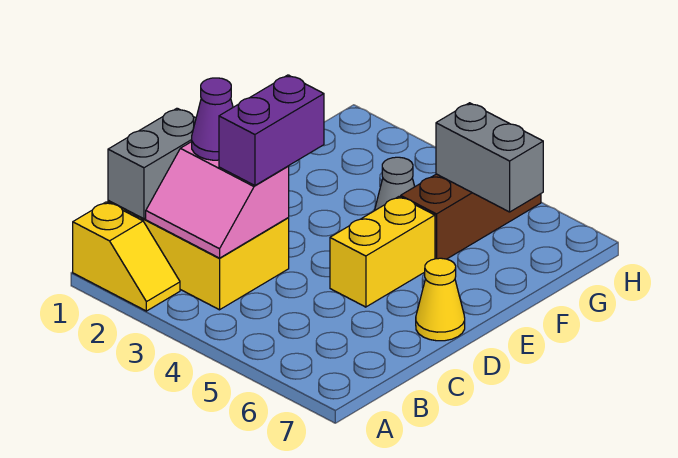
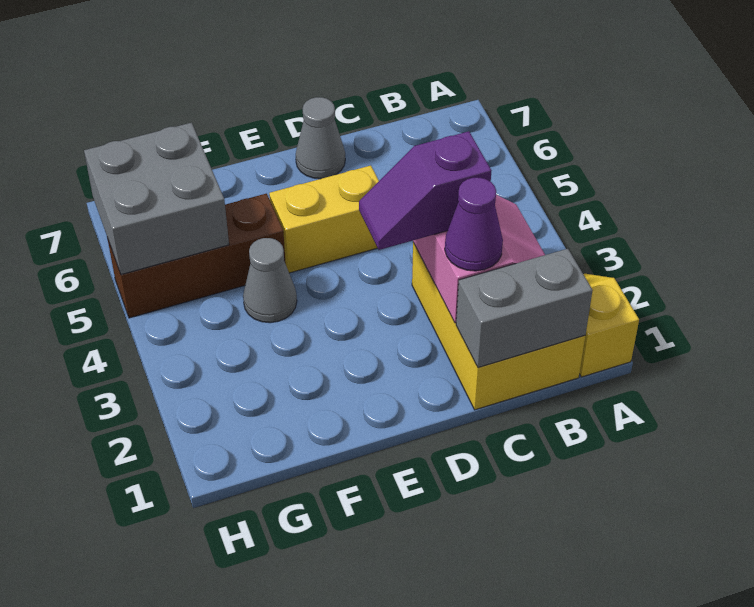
purple brick C3:D3 level 3 -> purple slope C3:D3 level 3 top C
yellow cone D7 level 1 -> grey cone D7 level 1
grey brick G5:G6 level 2 -> grey brick G5:H6 level 2

